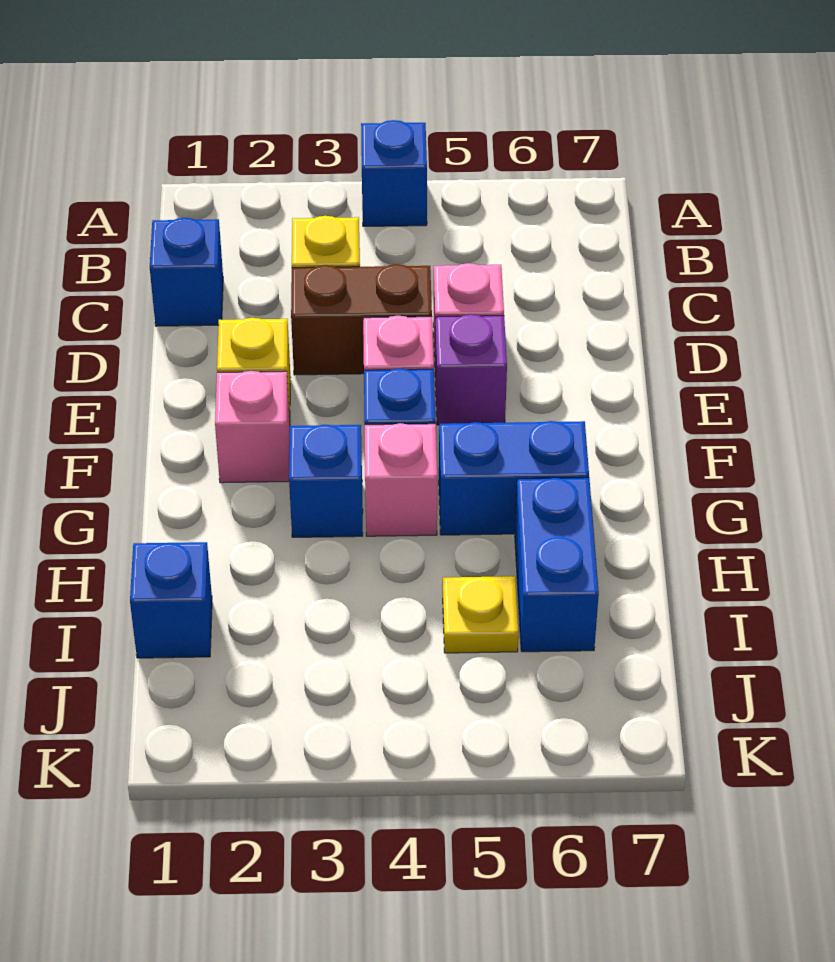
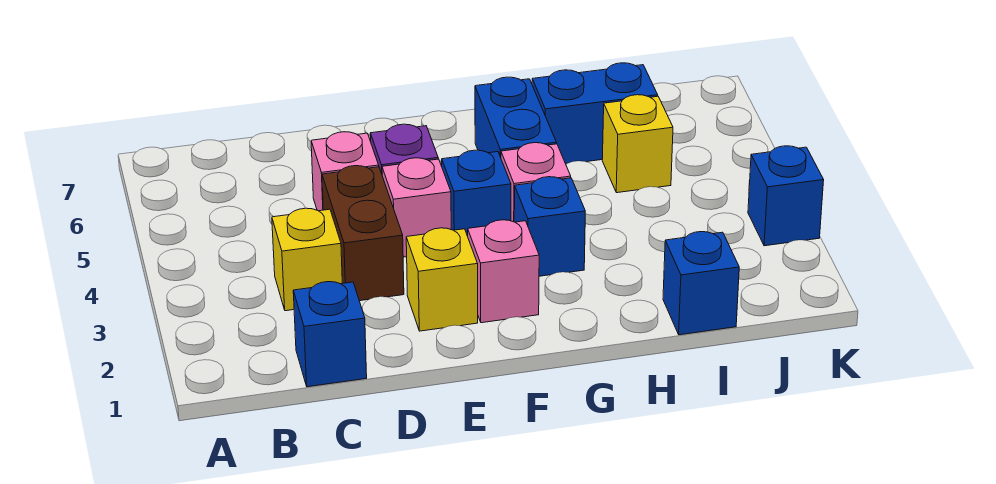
blue brick A4 level 1 -> blue brick K3 level 1
yellow plate I5 level 1 -> yellow brick I5 level 1

